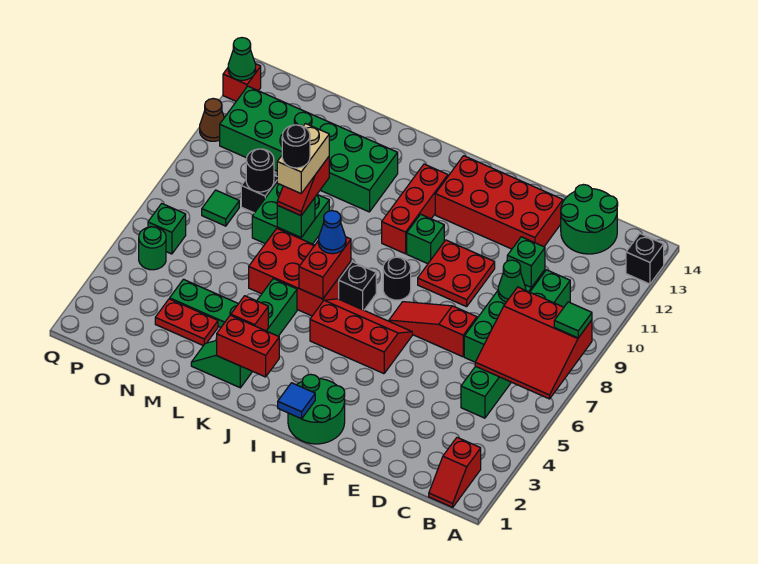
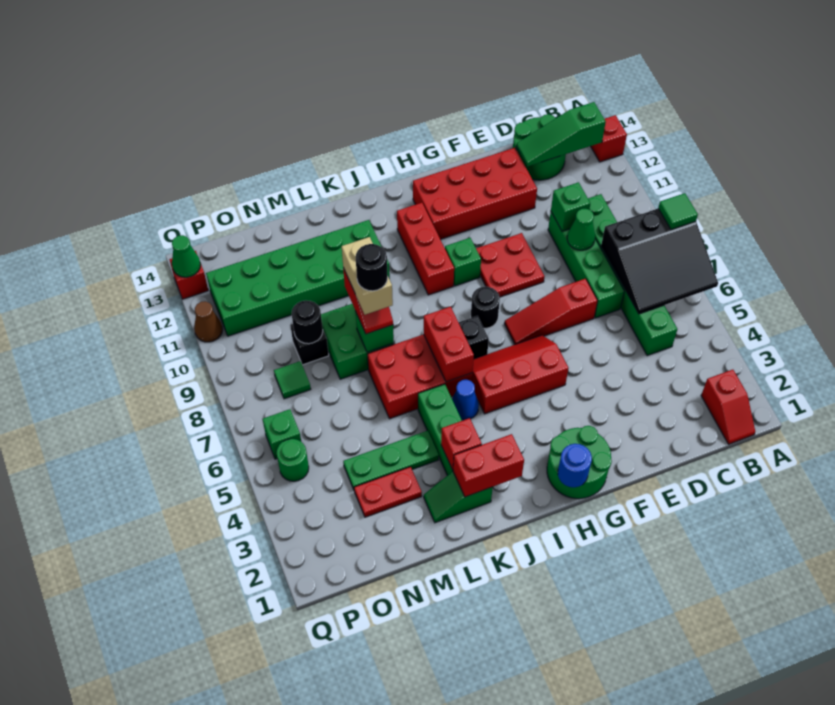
red slope A6:C8 level 2 top 8 -> black slope A6:C8 level 2 top 8
black brick A13 level 1 -> red brick A13 level 1
none -> green slope B13:D13 level 2 top B
blue tile H1 level 2 -> blue round brick H1 level 2
blue cone J7 level 3 -> blue cone J5 level 1

